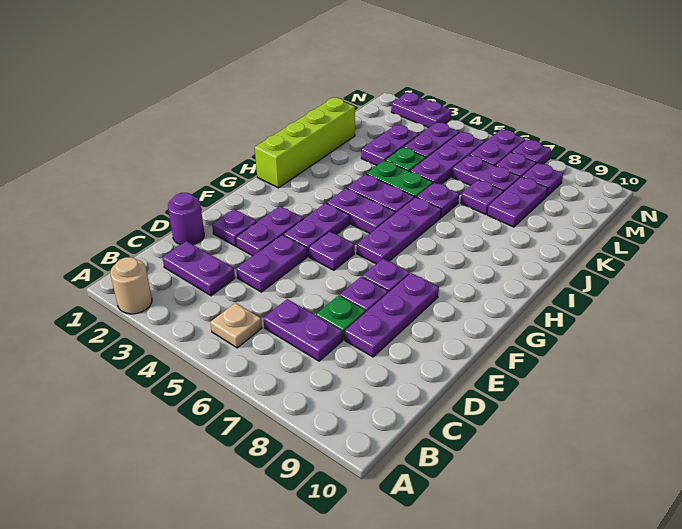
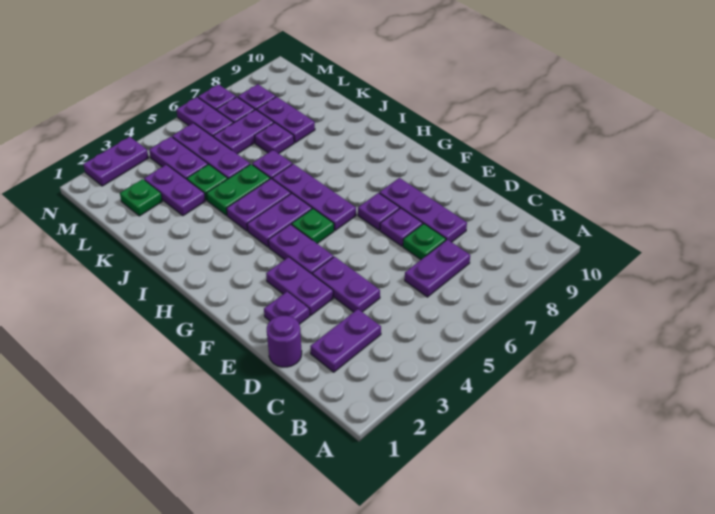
tan round brick A2 level 1 -> none
tan plate B5 level 1 -> none
purple plate F5 level 1 -> none
none -> green plate G5 level 1
lime brick H1:K1 level 1 -> none
none -> green plate L2 level 1

